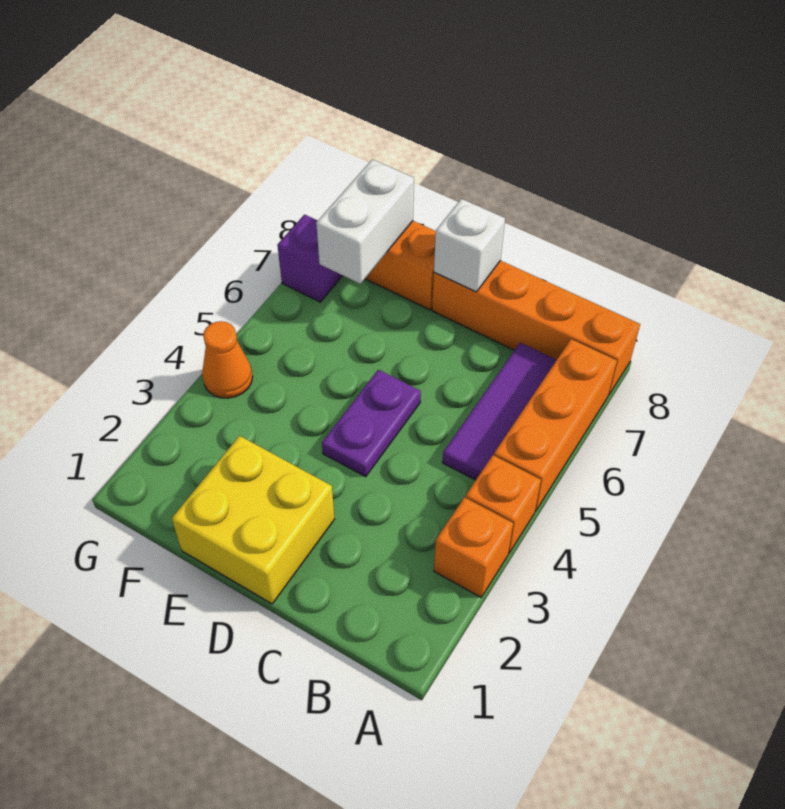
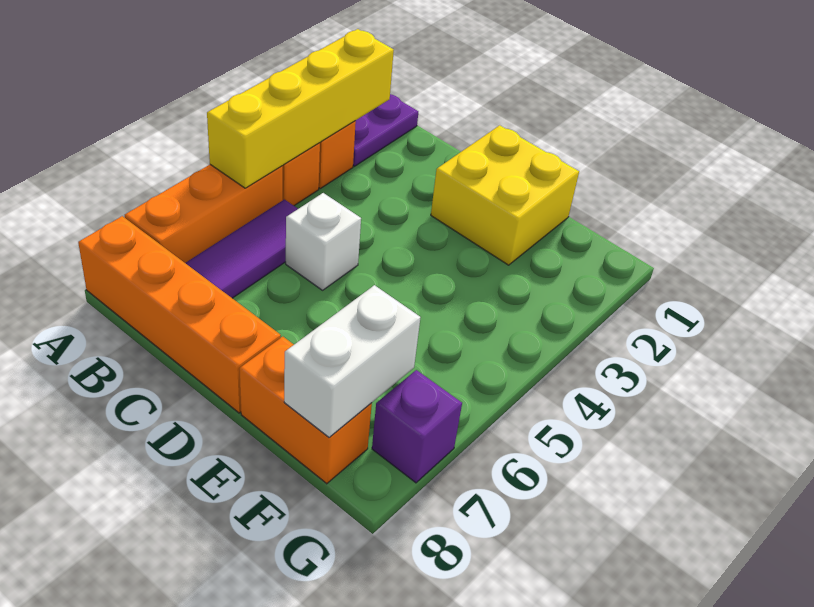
none -> yellow brick A2:A5 level 2
purple plate D4:D5 level 1 -> purple plate A1:A2 level 1
white brick D8 level 2 -> white brick C5 level 1
orange cone G4 level 1 -> none

